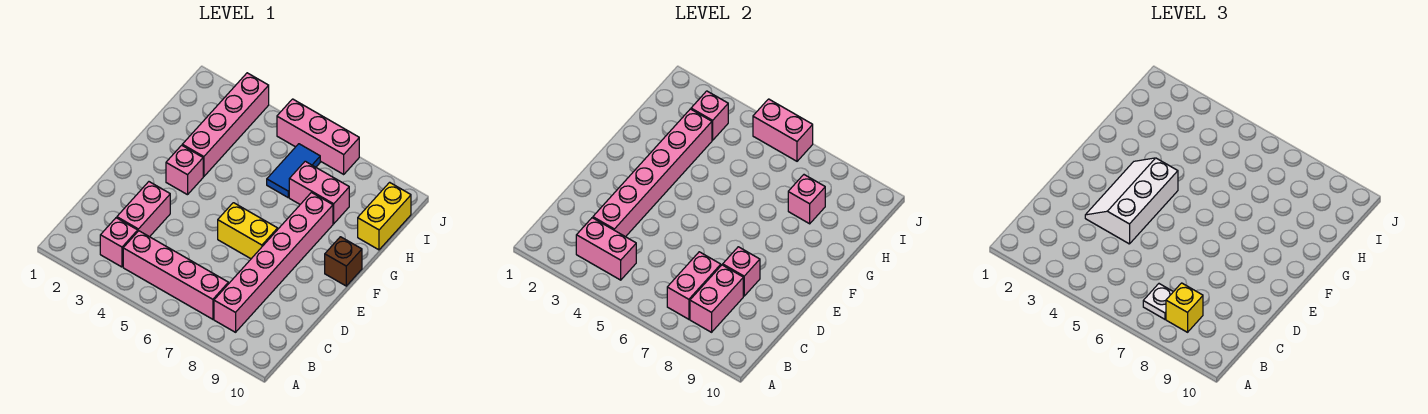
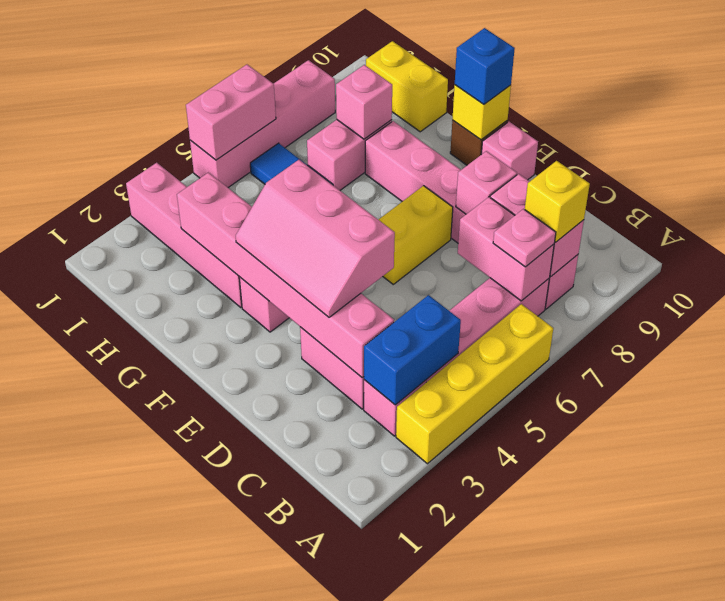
none -> yellow brick A3:A6 level 1
pink brick B3:B4 level 2 -> blue brick B3:B4 level 2
white plate B7 level 3 -> pink plate B7 level 3
white slope D3:F4 level 3 top 4 -> pink slope D3:F4 level 3 top 4
none -> yellow brick F10 level 2
none -> blue brick F10 level 3
pink brick I3 level 2 -> pink brick E10 level 1
pink brick J5:J7 level 1 -> pink brick J5:J8 level 1

